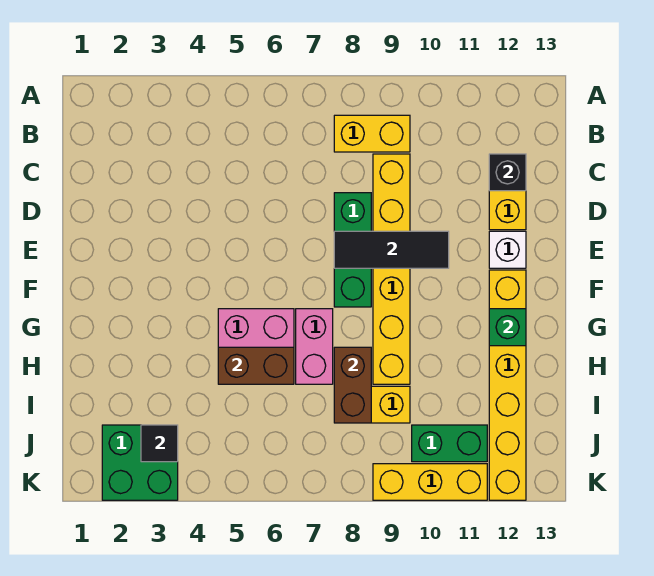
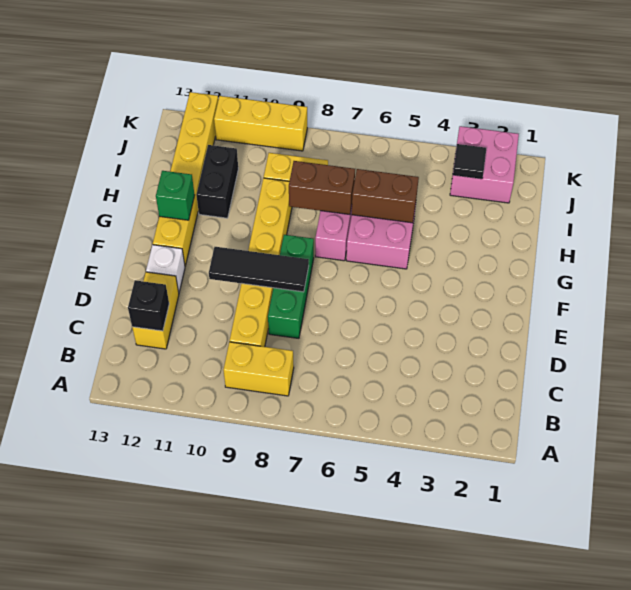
brown brick H8:I8 level 2 -> brown brick H7:H8 level 2
none -> black brick H11:I11 level 1
green brick J2:K3 level 1 -> pink brick J2:K3 level 1
green brick J10:J11 level 1 -> none

